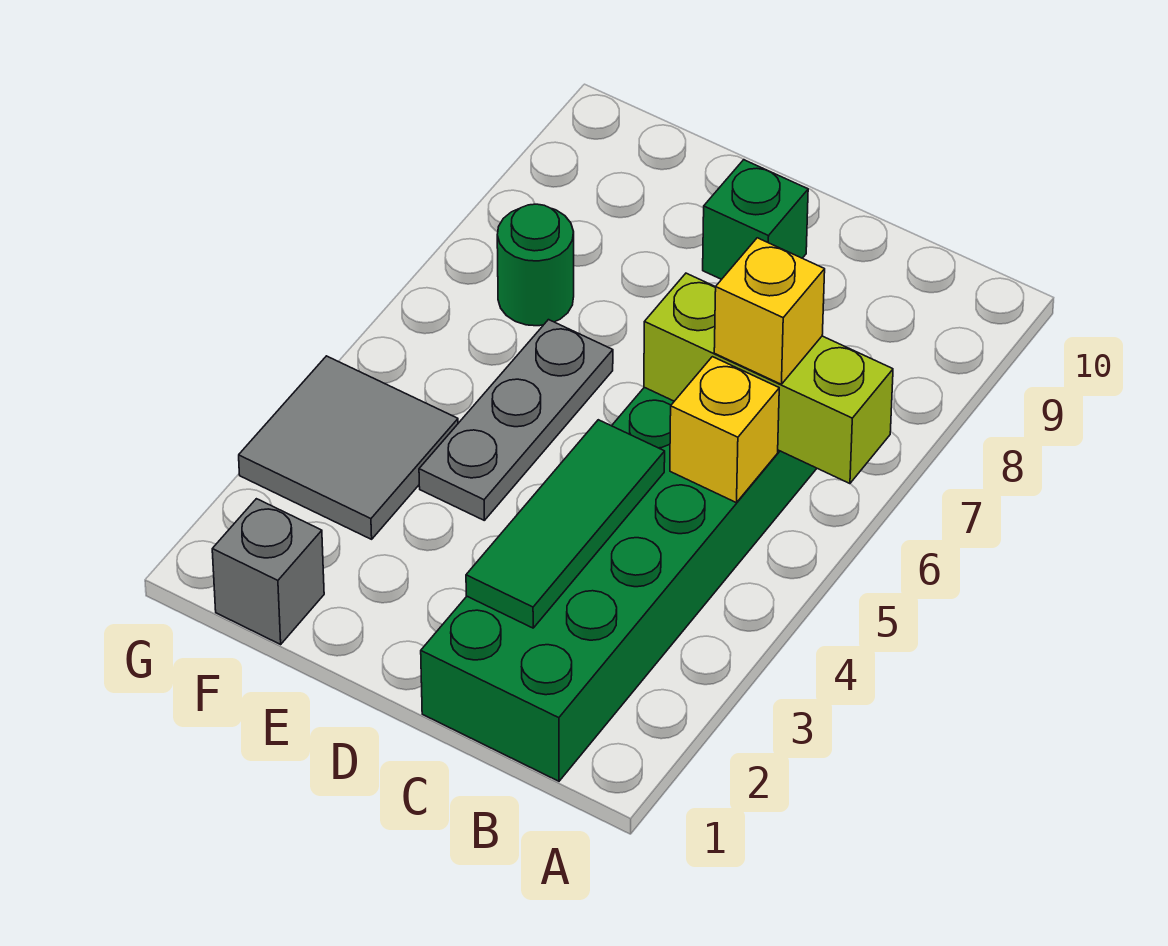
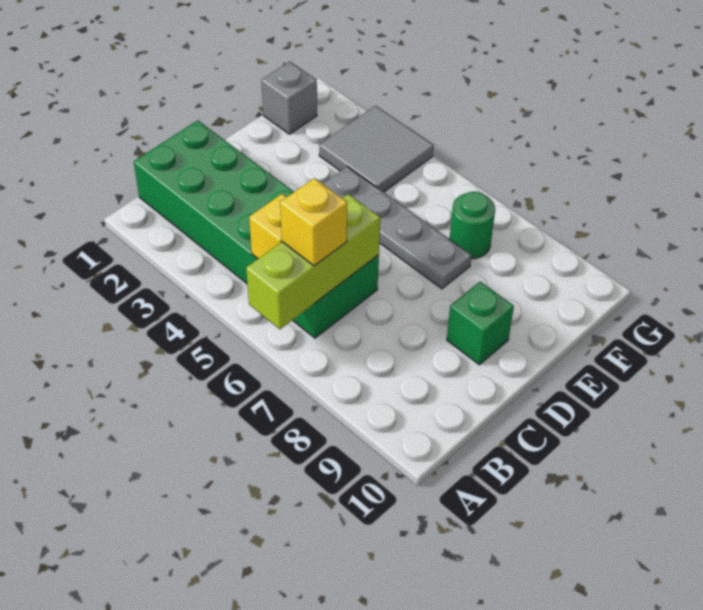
green tile C2:C4 level 2 -> none
grey plate E4:E6 level 1 -> grey plate E4:E7 level 1

